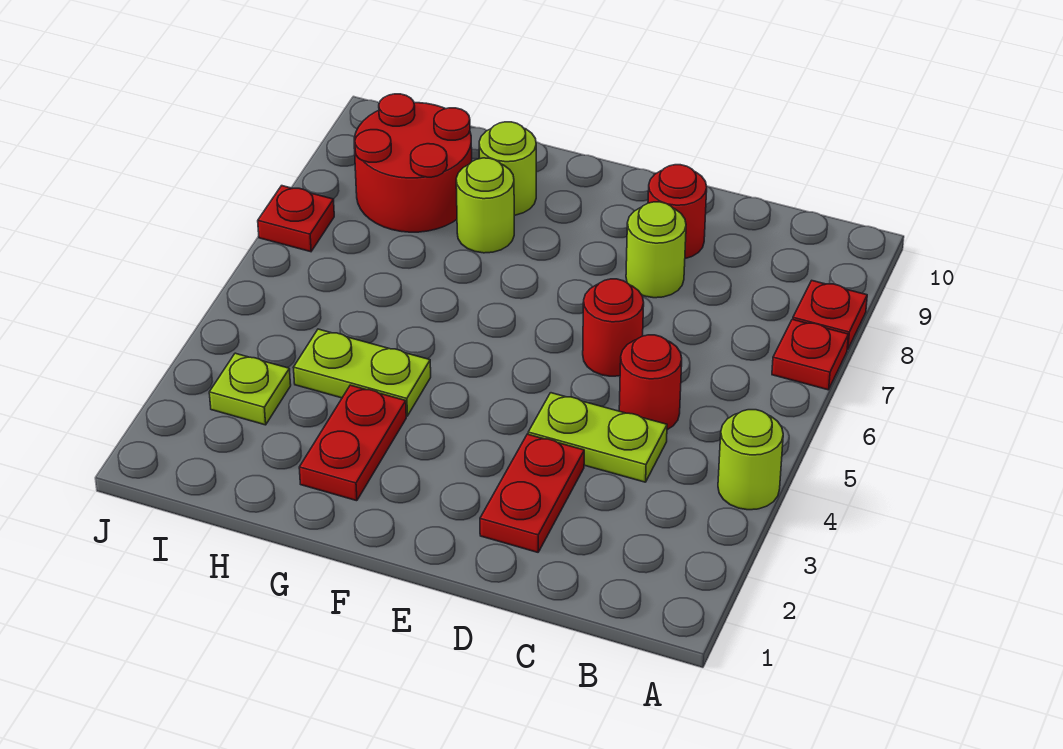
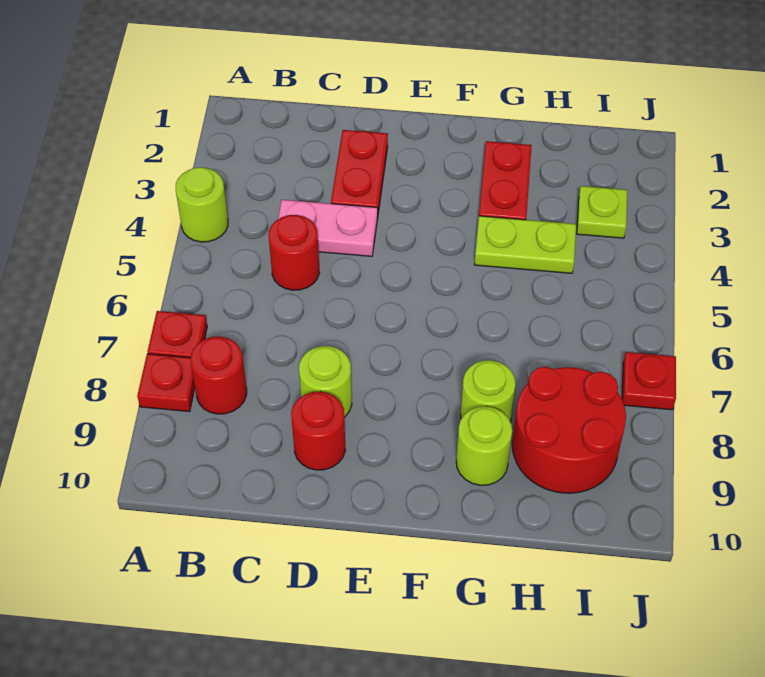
lime plate C4:D4 level 1 -> pink plate C4:D4 level 1
red round brick D6 level 1 -> red round brick B8 level 1

